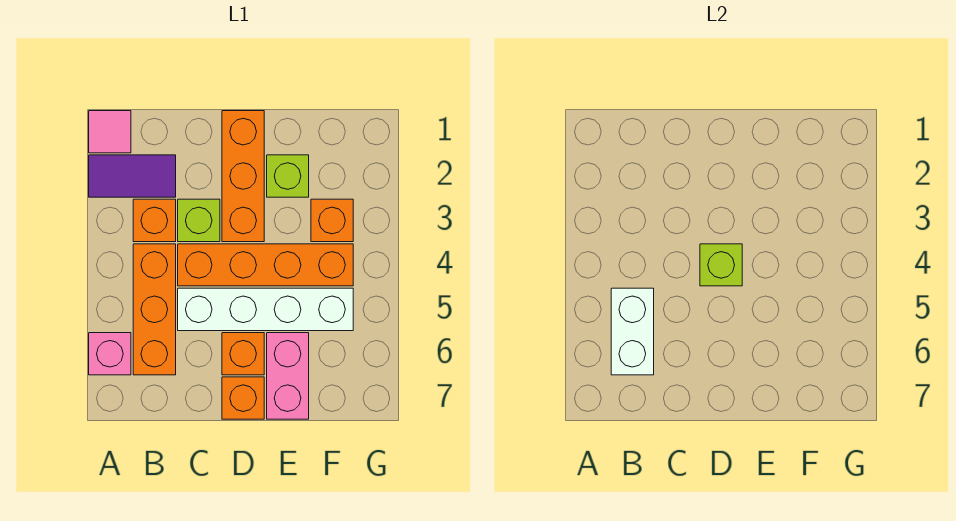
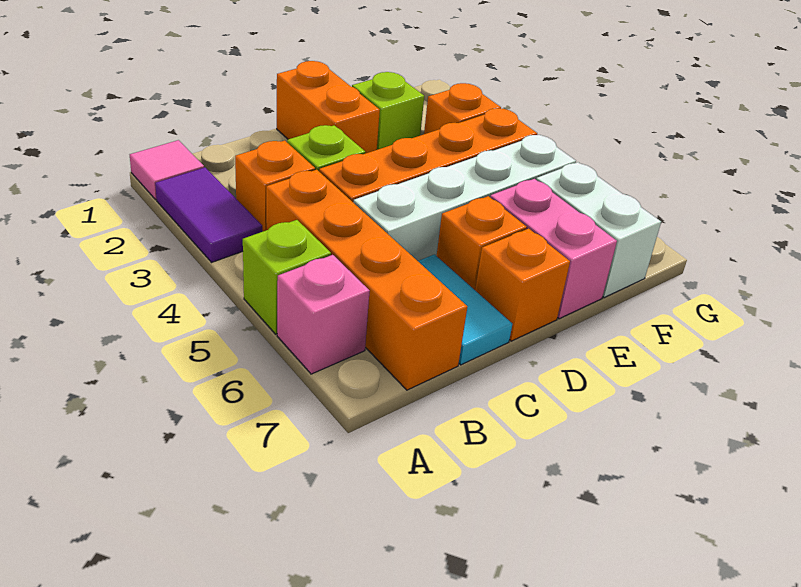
purple tile A2:B2 level 1 -> purple tile A2:A3 level 1
orange brick B4:B6 level 1 -> orange brick B4:B7 level 1
white brick B5:B6 level 2 -> white brick F6:F7 level 1
none -> cyan tile C6:C7 level 1
orange brick D1:D3 level 1 -> orange brick D1:D2 level 1
lime brick D4 level 2 -> lime brick A5 level 1

